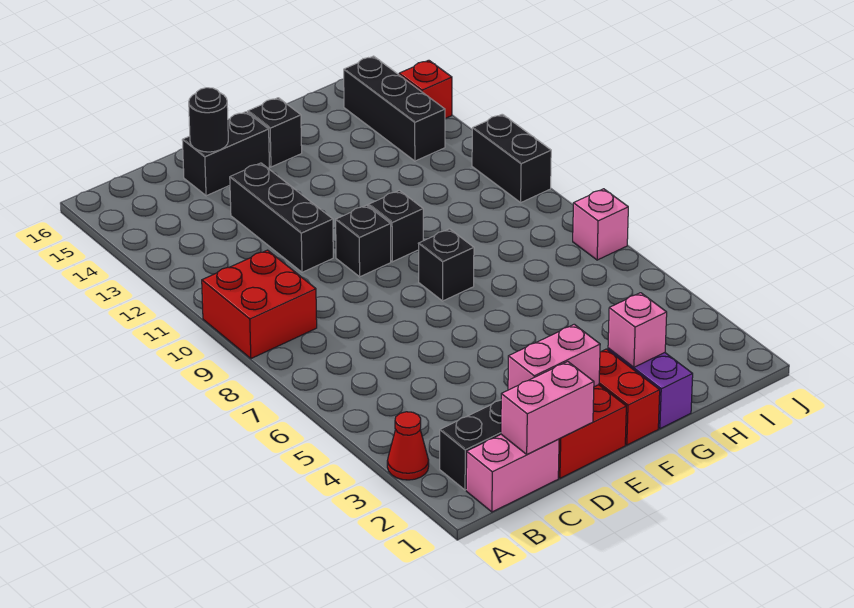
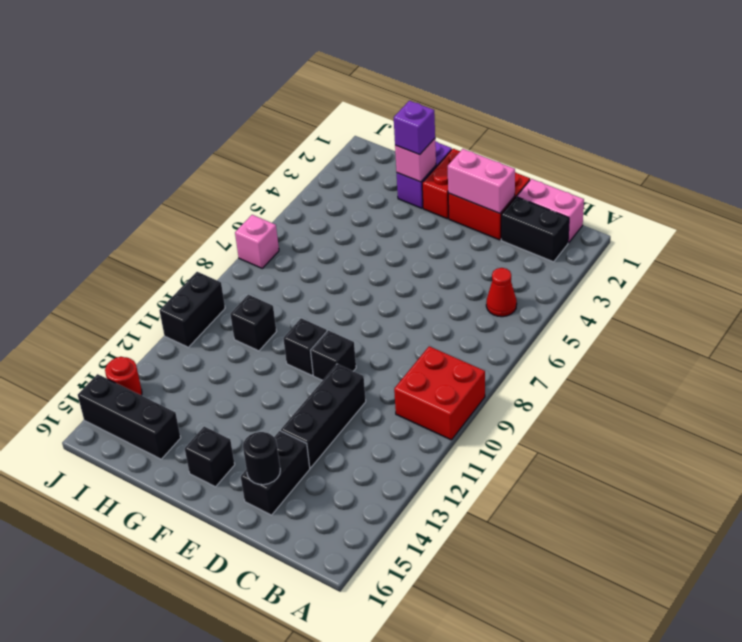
red cone A3 level 1 -> red cone B5 level 1
pink brick C1:D1 level 2 -> none
black brick D15:E15 level 1 -> black brick D14:D15 level 1
black brick F8 level 1 -> black brick H10 level 1
none -> purple brick G2 level 3
black brick I13:I15 level 1 -> black brick H15:J15 level 1
red brick J14 level 1 -> red round brick J14 level 1

